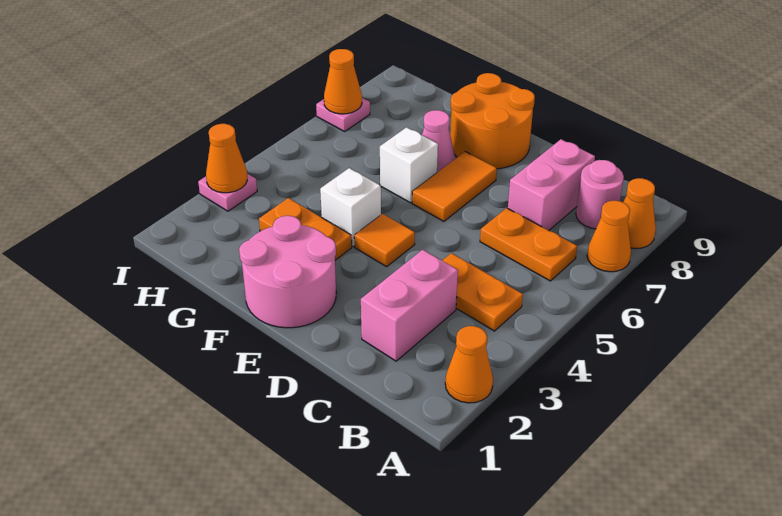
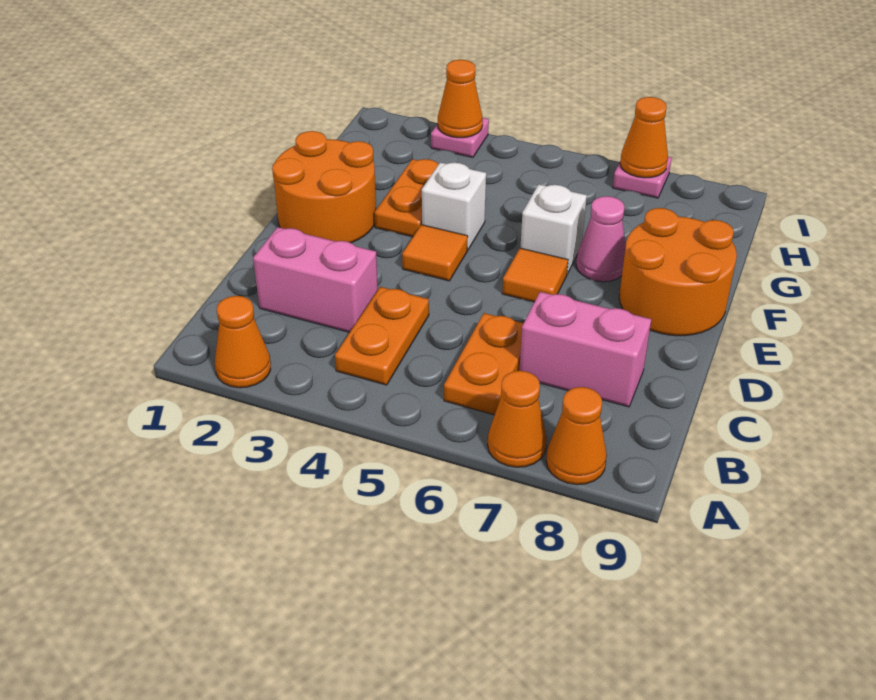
pink round brick B8 level 1 -> none
pink round brick E1:F2 level 1 -> orange round brick E1:F2 level 1
orange tile E6:E7 level 1 -> orange tile E6 level 1

